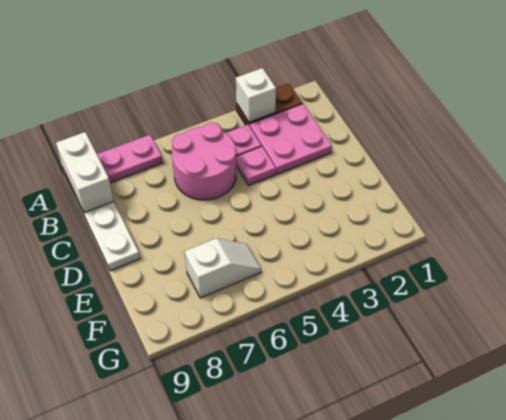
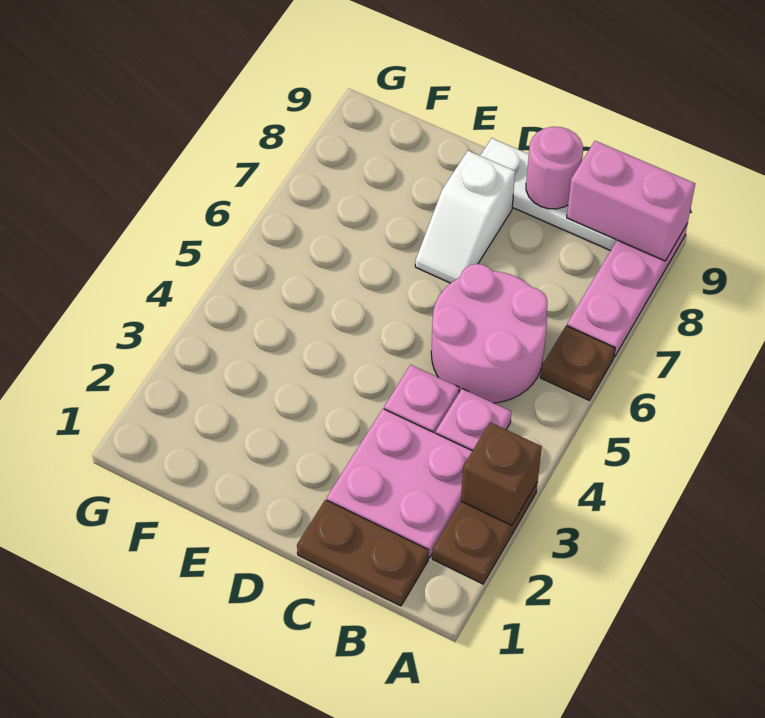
white brick A3 level 2 -> brown brick A3 level 2
none -> brown plate A6 level 1
white brick A9:B9 level 2 -> pink brick A9:B9 level 2
none -> brown plate B1:C1 level 1
none -> pink round brick C9 level 2
white slope F6:F7 level 1 top 7 -> white slope D7:D8 level 1 top 8

